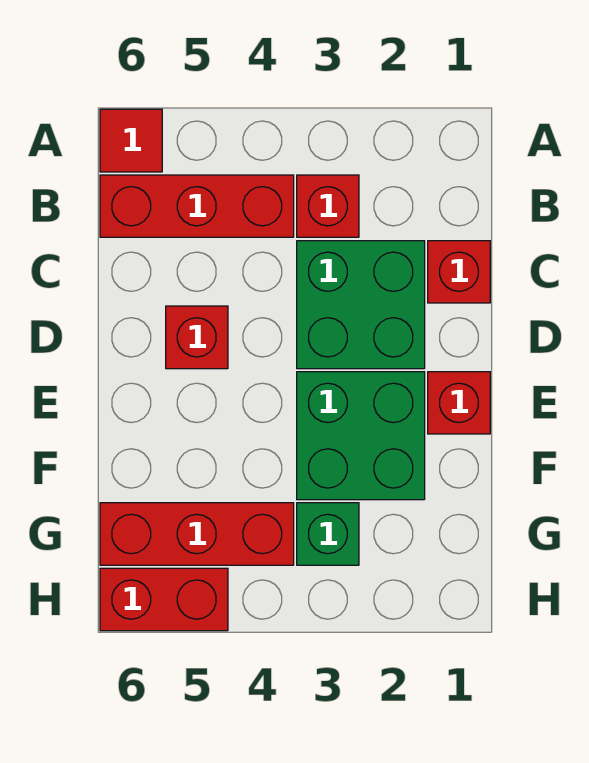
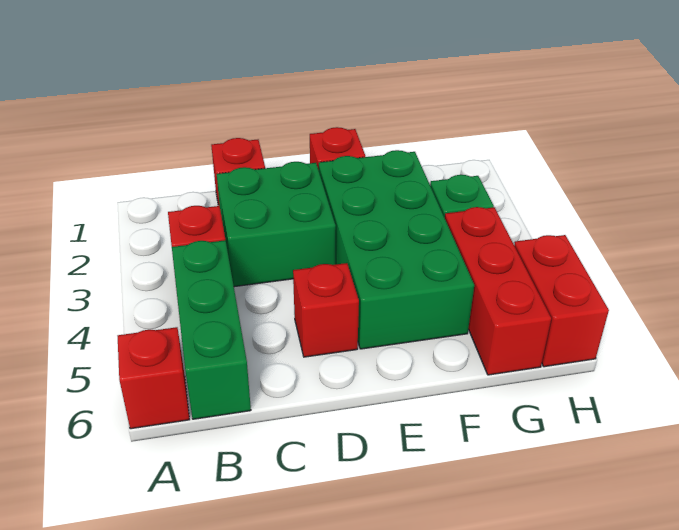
red tile A6 level 1 -> red brick A6 level 1
red brick B4:B6 level 1 -> green brick B4:B6 level 1
green brick E2:F3 level 1 -> green brick E2:F5 level 1

